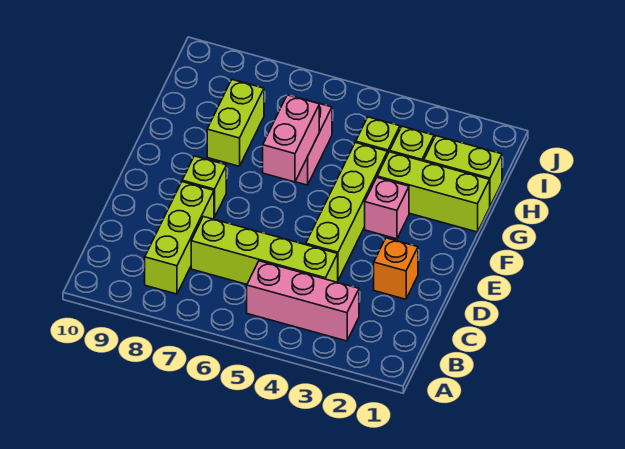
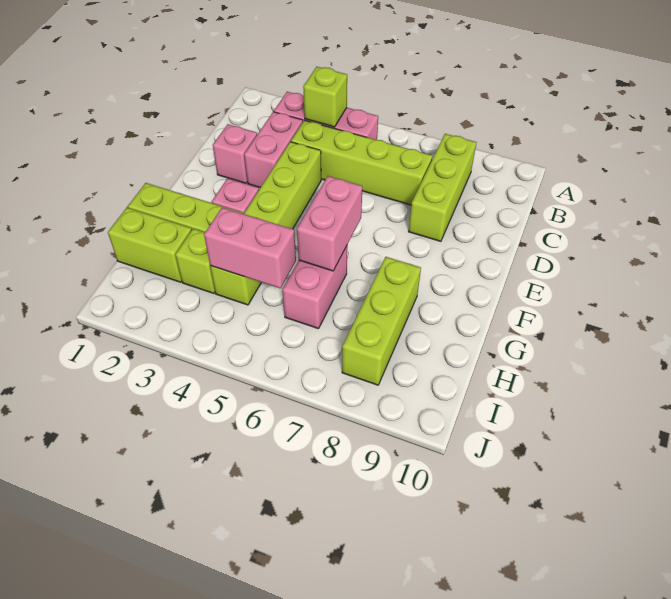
none -> pink brick C3:D3 level 1
orange brick D2 level 1 -> pink brick D2 level 1
lime brick E8 level 1 -> lime brick B4 level 2
lime brick G8:H8 level 1 -> lime brick G8:I8 level 1
none -> pink brick H4:H5 level 2

